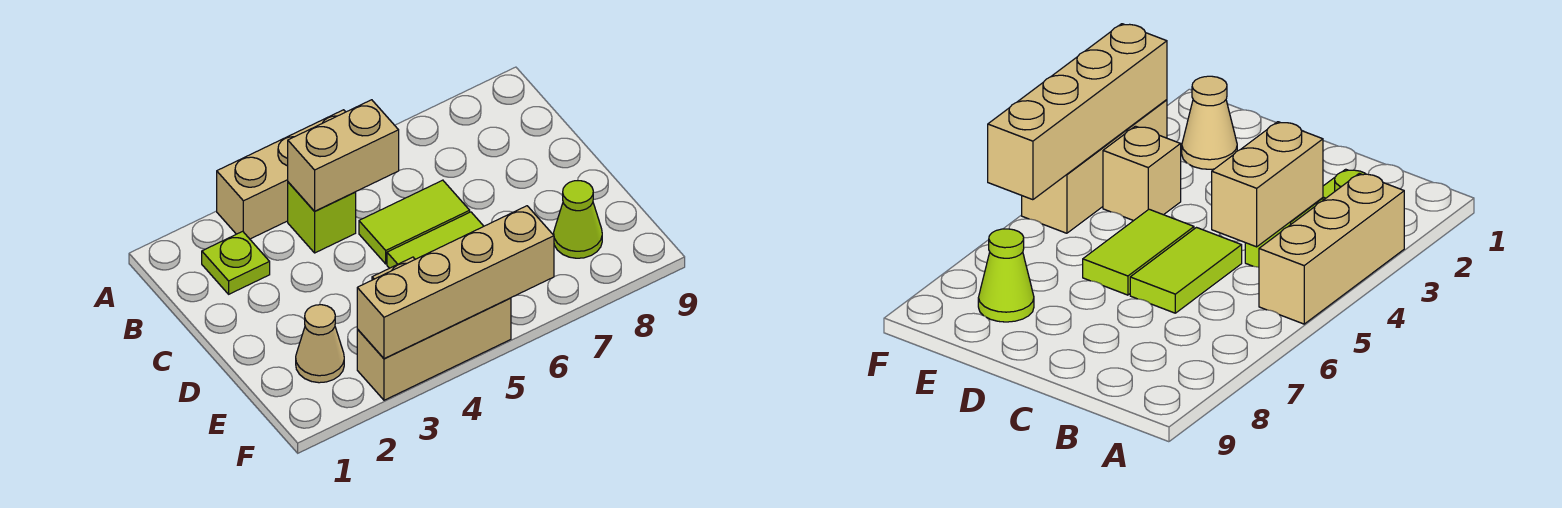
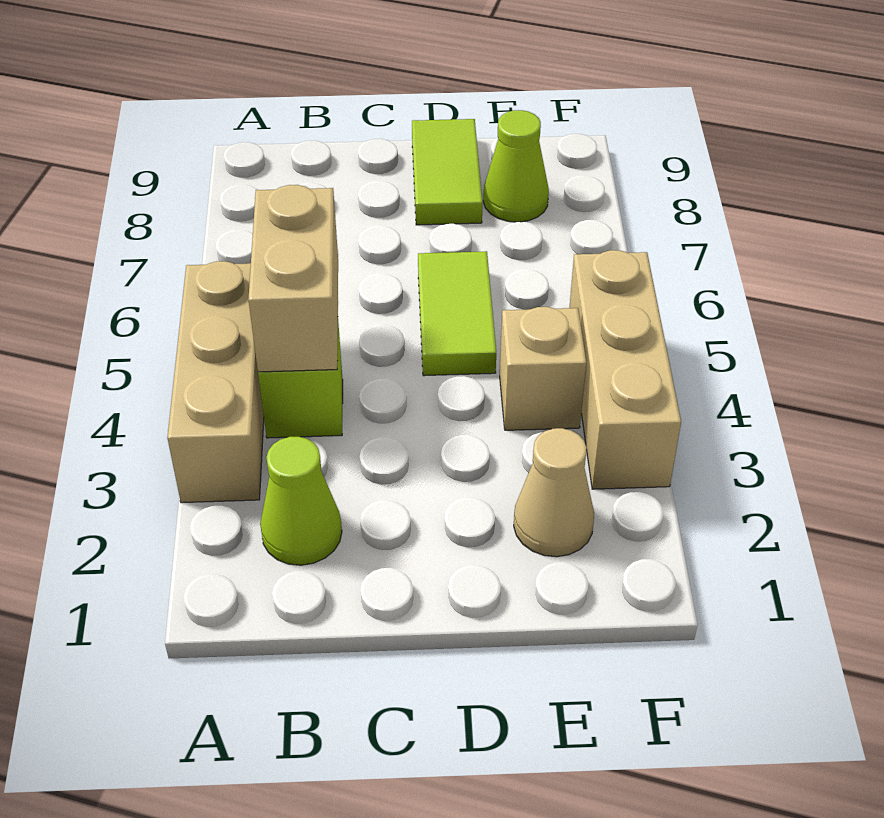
lime plate B2 level 1 -> lime cone B2 level 1
lime tile C5:C6 level 1 -> lime tile D8:D9 level 1
tan brick F3:F6 level 2 -> none

